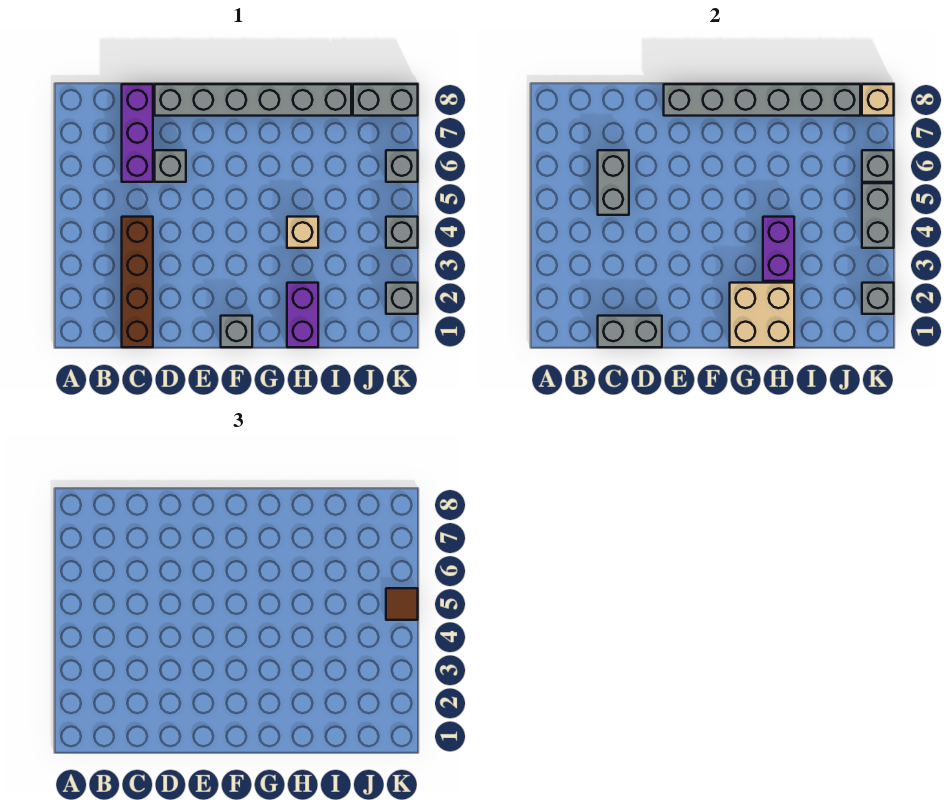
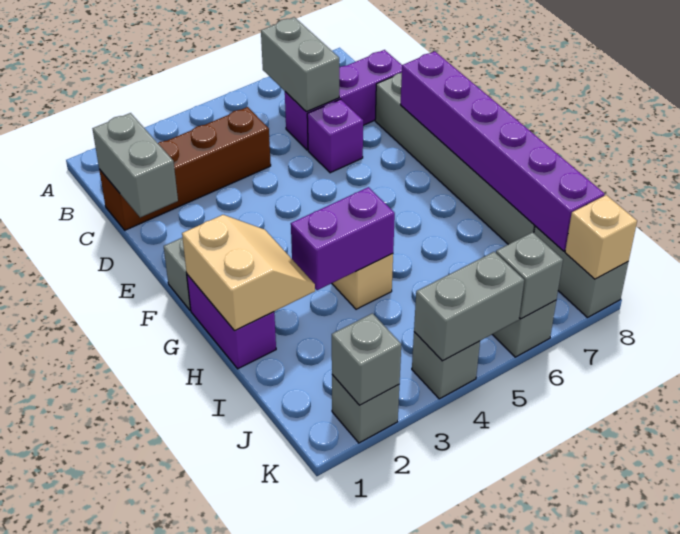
grey brick C5:C6 level 2 -> grey brick B6:C6 level 2
grey brick D6 level 1 -> purple brick D6 level 1
grey brick E8:J8 level 2 -> purple brick E8:J8 level 2
tan brick G1:H2 level 2 -> tan slope G1:H2 level 2 top 1
purple brick H1:H2 level 1 -> purple brick G1:H1 level 1
brown tile K5 level 3 -> none

